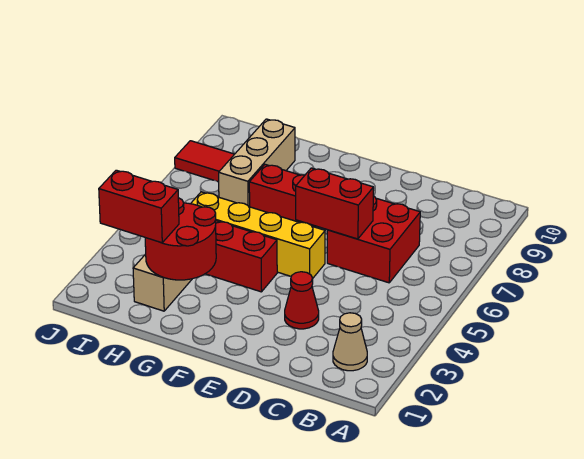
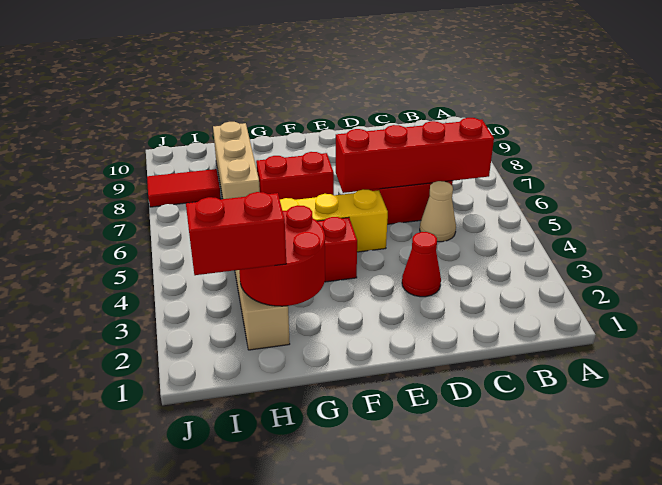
tan cone B2 level 1 -> tan cone C5 level 1
red brick D6:E6 level 2 -> red brick B6:E6 level 2

